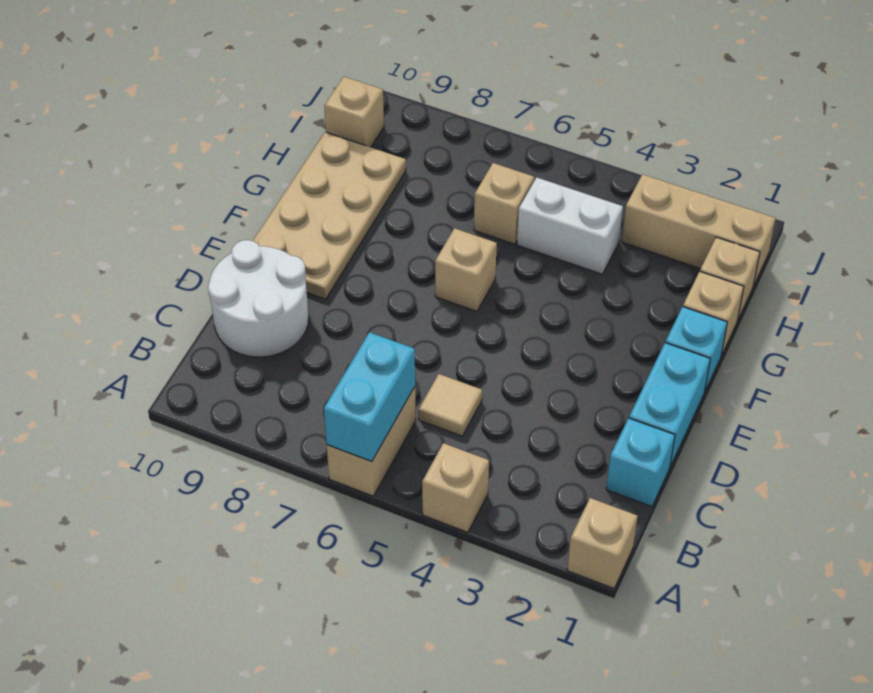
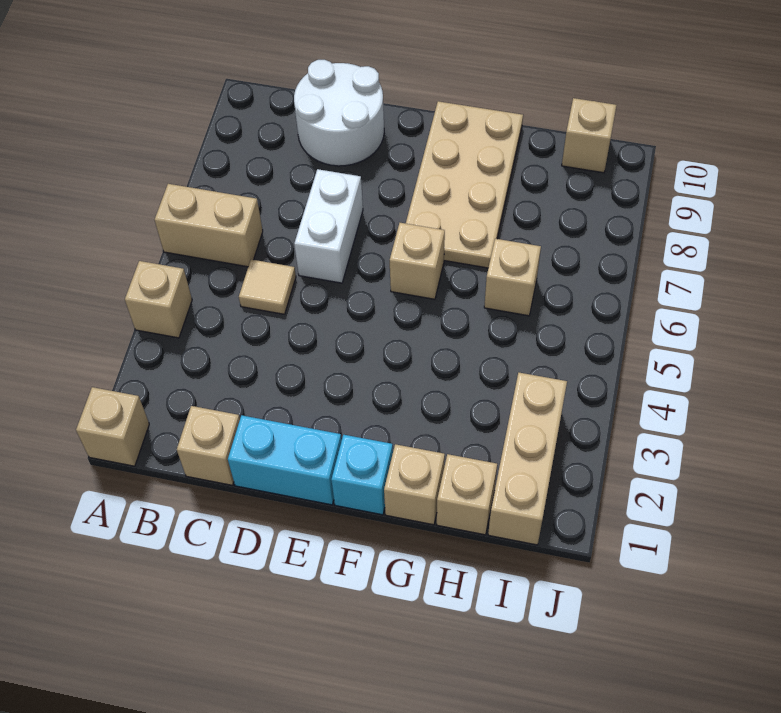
cyan brick A6:B6 level 2 -> none
cyan brick C1 level 1 -> tan brick C1 level 1
tan plate E9:H10 level 1 -> tan plate F7:G10 level 1
white brick H4:H5 level 1 -> white brick D6:D7 level 1

